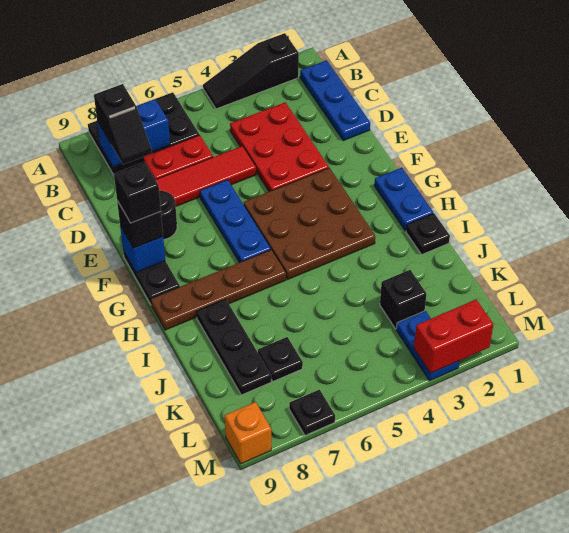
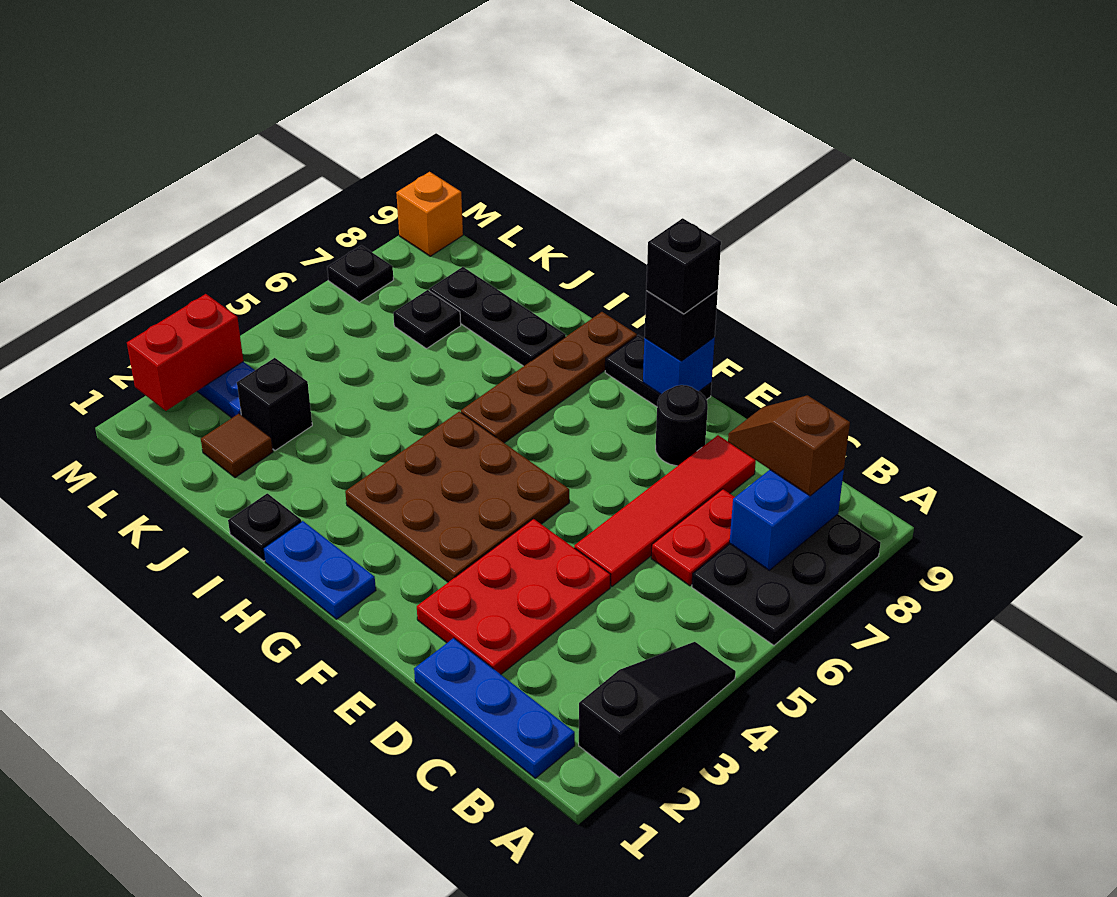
black slope B8:C8 level 3 top B -> brown slope B8:C8 level 3 top B
red plate C3:E4 level 1 -> red plate D2:E4 level 1
blue plate E6:G6 level 1 -> none
none -> brown tile K2 level 1

